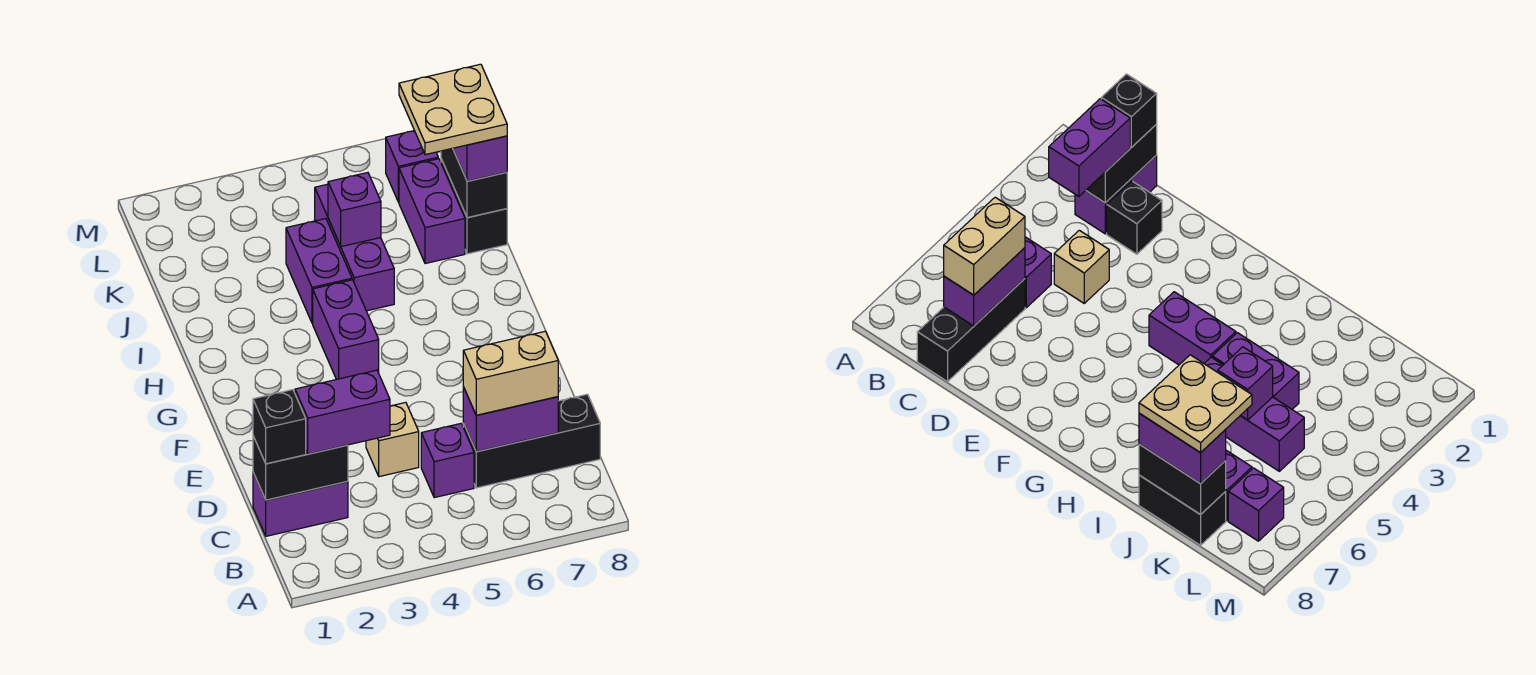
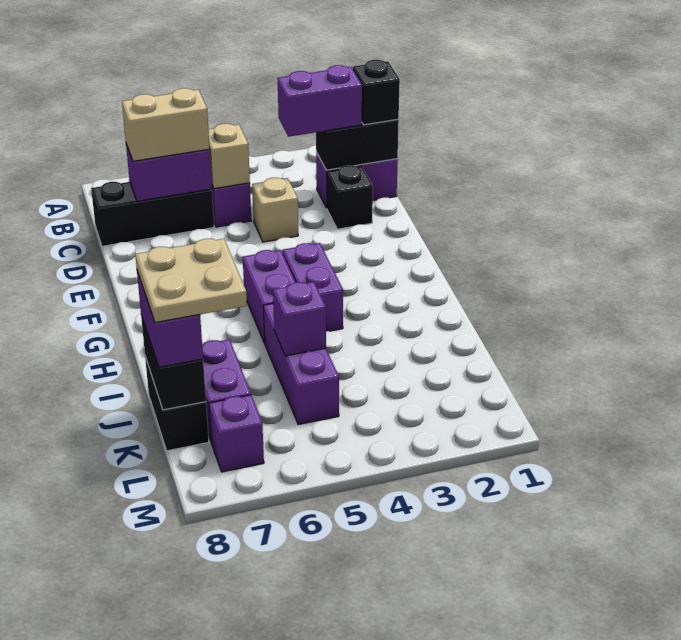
none -> tan brick C5 level 2
purple brick I4:J4 level 1 -> purple brick G5:H5 level 1

